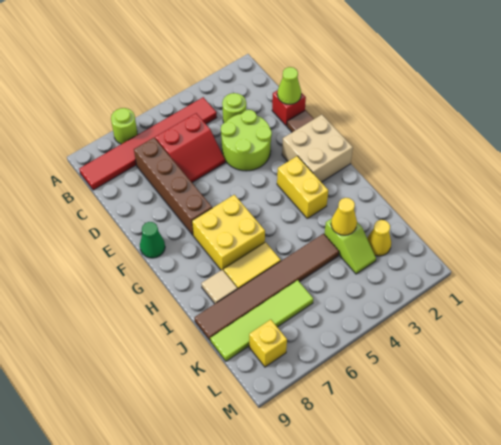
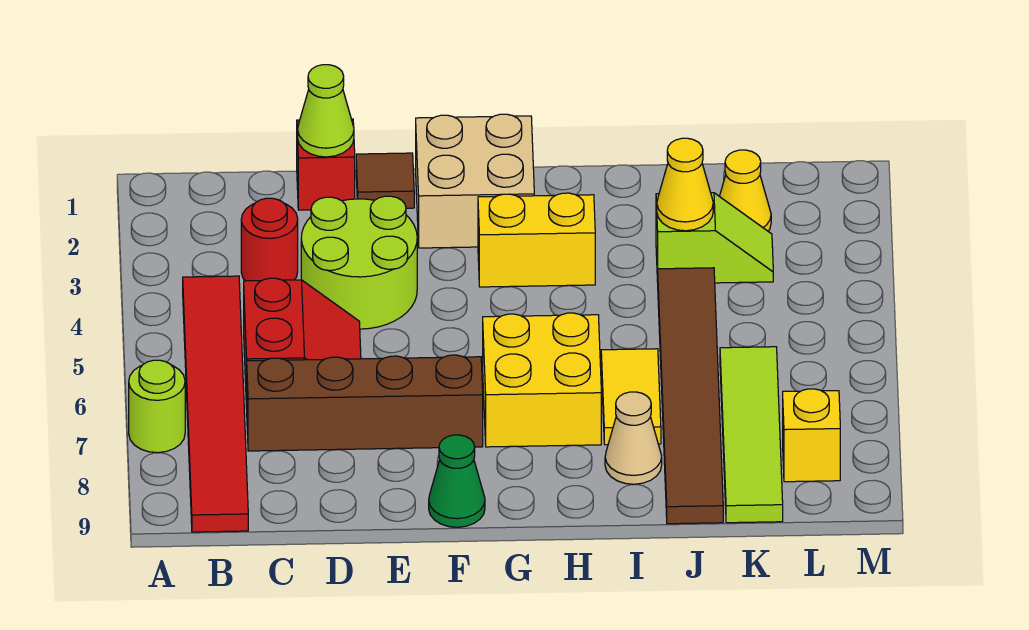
lime round brick C3 level 1 -> red round brick C3 level 1
tan tile I8 level 1 -> tan cone I8 level 1

